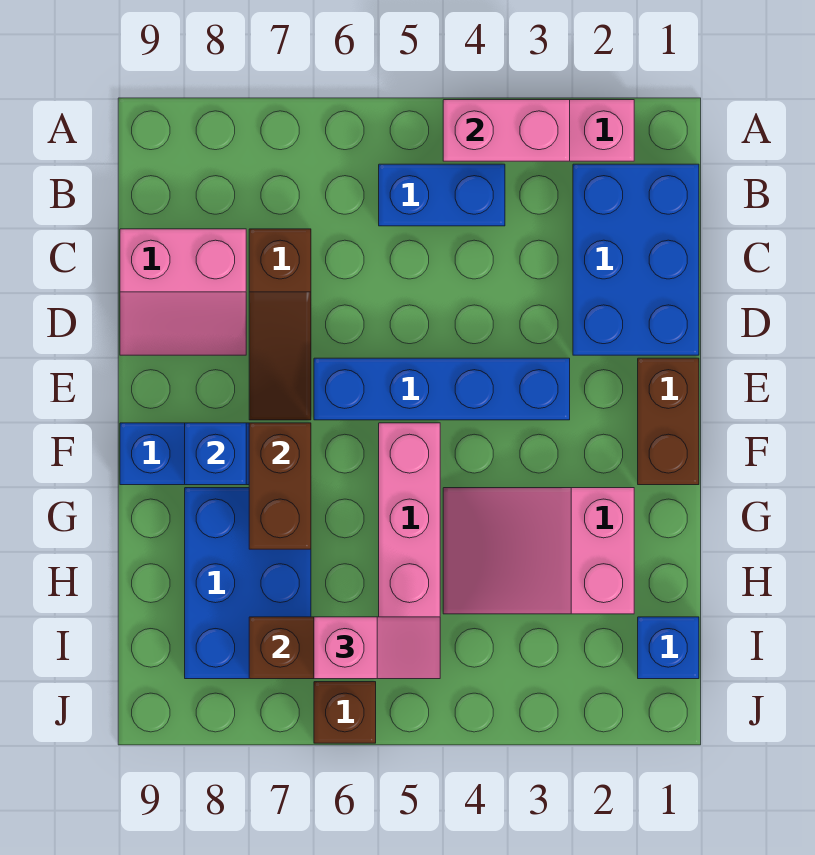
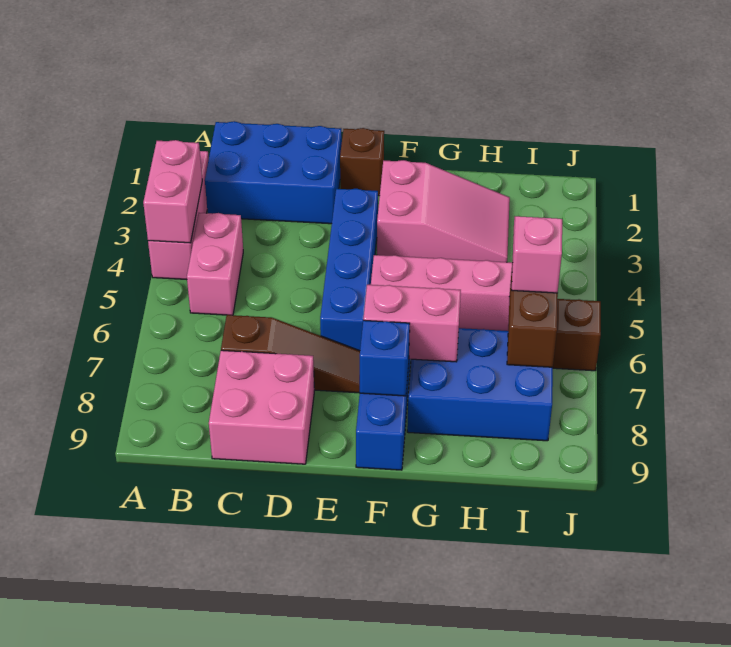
blue brick B4:B5 level 1 -> pink brick B4:B5 level 1
pink slope C8:D9 level 1 top C -> pink brick C8:D9 level 1
brown brick E1:F1 level 1 -> brown brick E1 level 1
brown brick F7:G7 level 2 -> pink brick F7:G7 level 2
pink slope G2:H4 level 1 top 2 -> pink slope F2:H3 level 1 top F
blue brick I1 level 1 -> none

